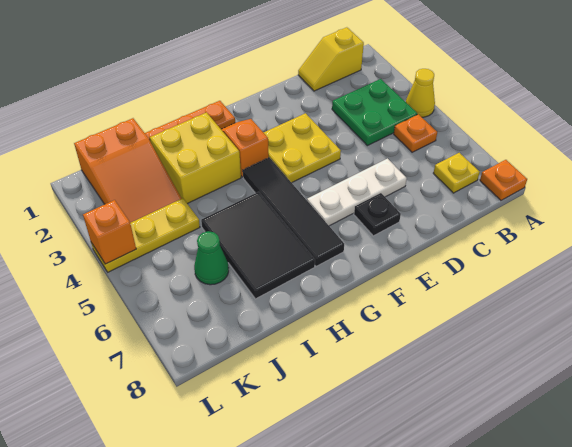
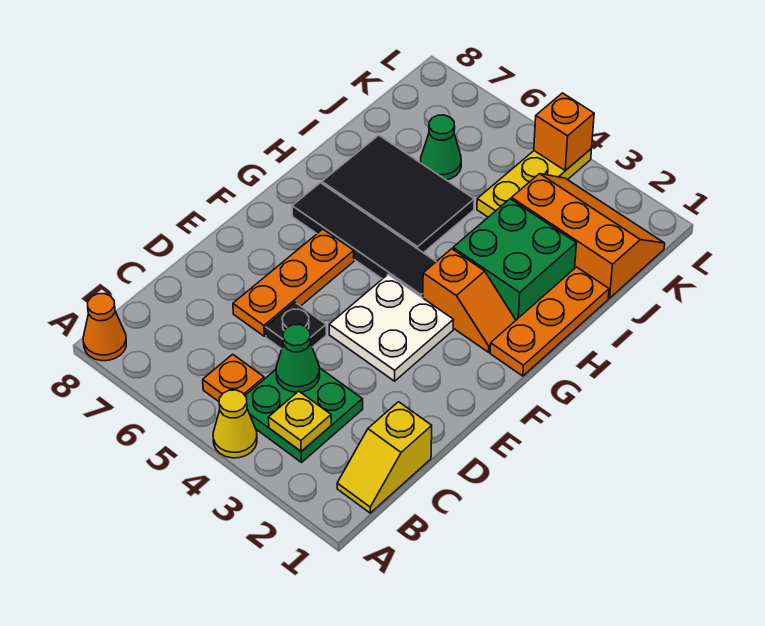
orange plate A8 level 1 -> orange cone A8 level 1
yellow slope B1:C1 level 1 top B -> yellow slope B1:C1 level 1 top C
yellow plate B7 level 1 -> yellow plate B3 level 2
none -> green cone C4 level 2
white plate D6:F6 level 1 -> orange plate D6:F6 level 1
yellow plate E3:F4 level 1 -> white plate E3:F4 level 1
black plate E7 level 1 -> black plate D5 level 1
yellow brick H2:I3 level 1 -> green brick H2:I3 level 1
orange slope J1:K3 level 1 top 1 -> orange slope J1:K3 level 1 top J

